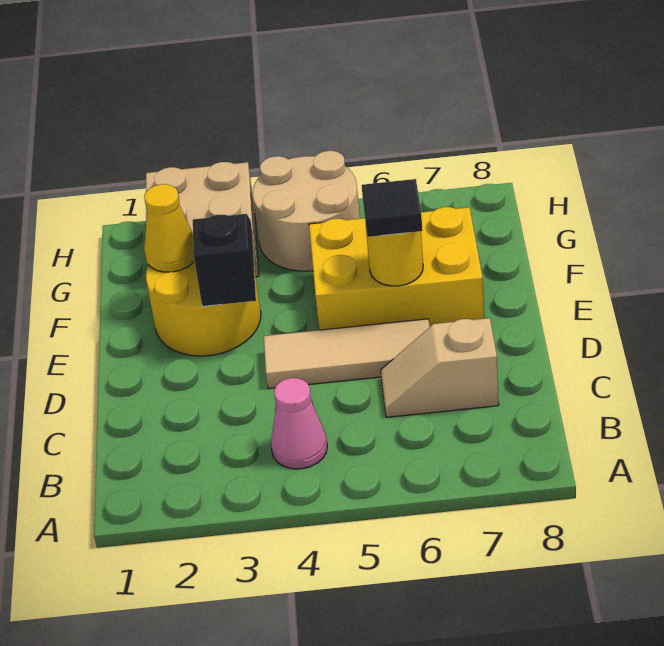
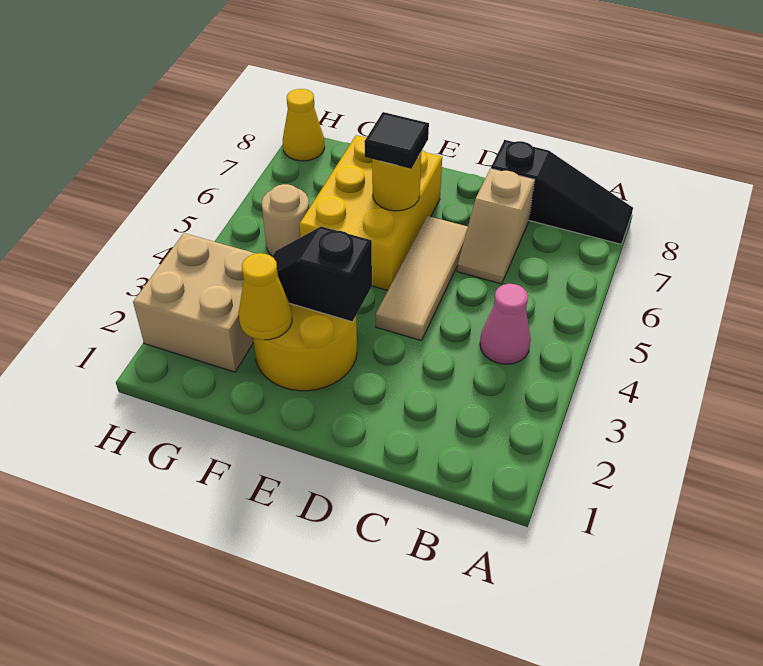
none -> black slope A8:C8 level 1 top C
tan round brick G4:H5 level 1 -> tan round brick G5 level 1
none -> yellow cone H8 level 1

